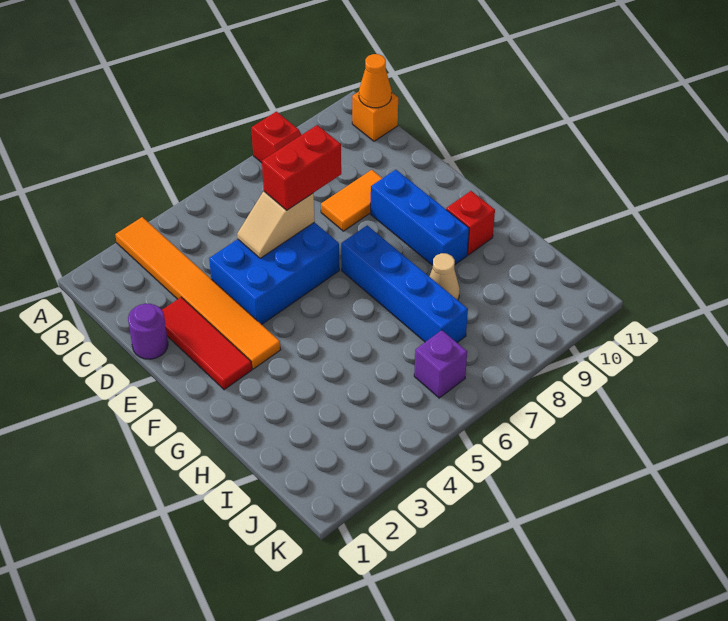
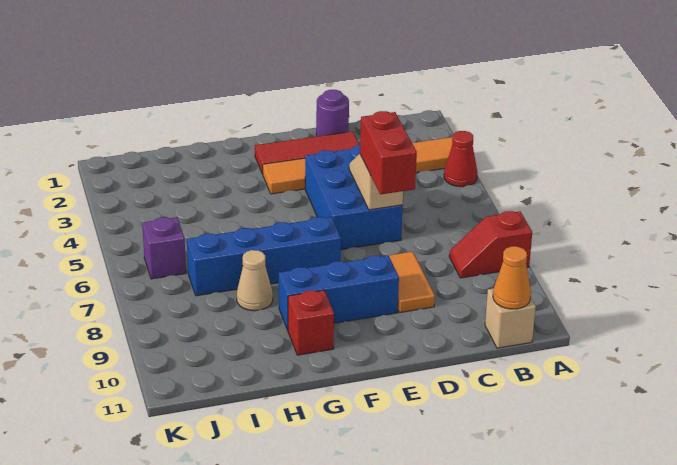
none -> red cone A4 level 1
orange brick B11 level 1 -> tan brick B11 level 1

